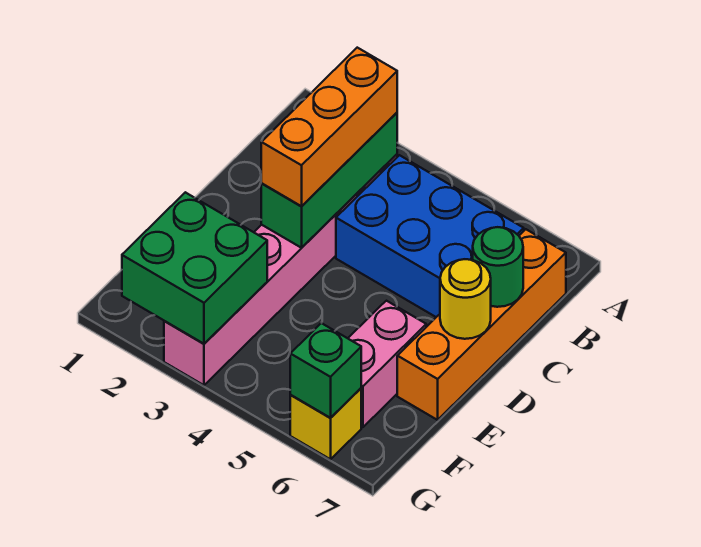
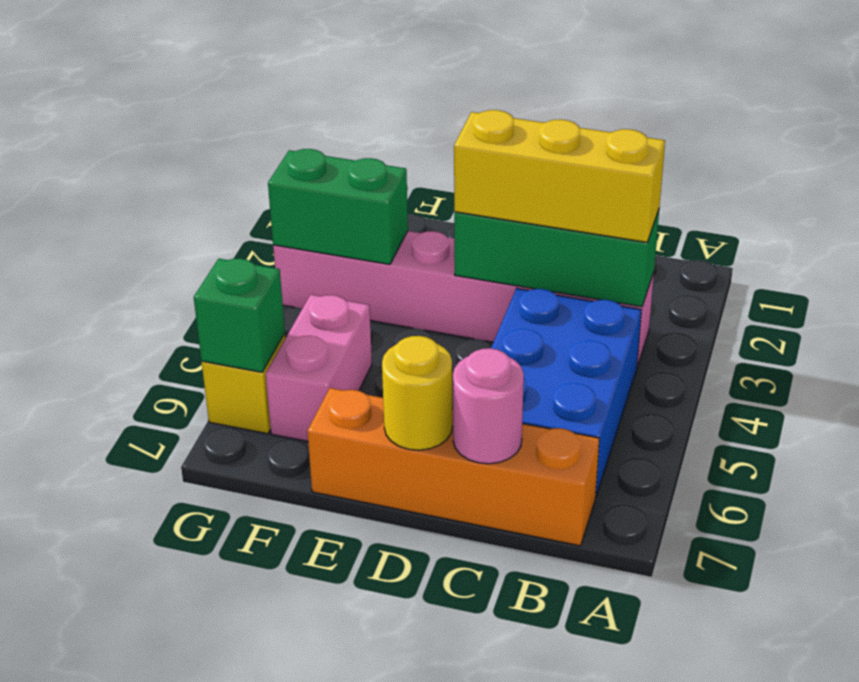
orange brick B3:D3 level 3 -> yellow brick B3:D3 level 3
green round brick C7 level 2 -> pink round brick C7 level 2
pink brick E6:F6 level 1 -> pink brick F5:F6 level 1
green brick F2:G3 level 2 -> green brick F3:G3 level 2

